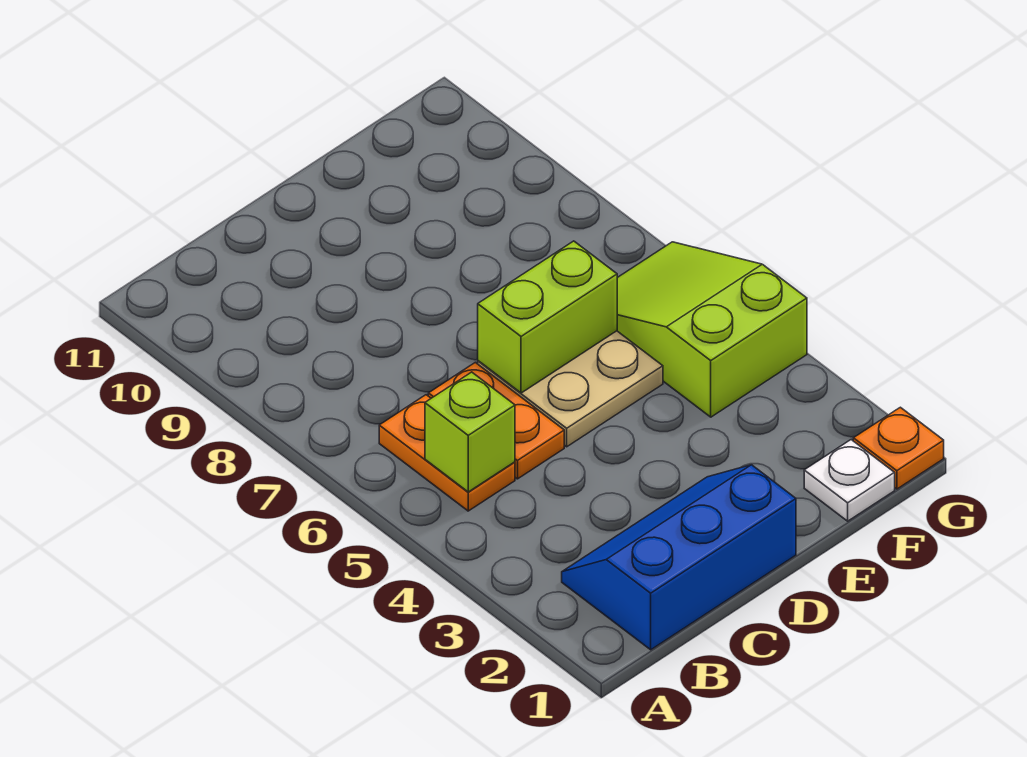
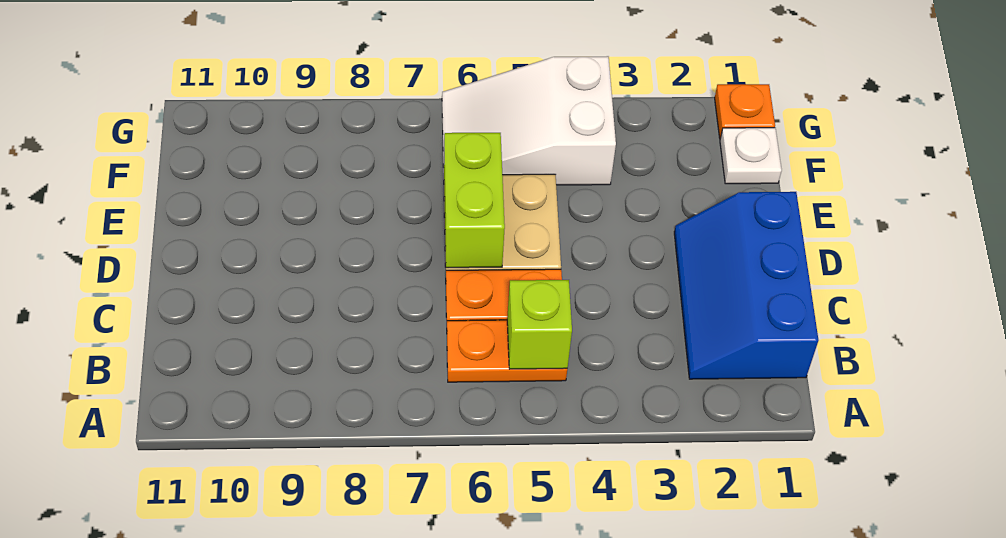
lime slope F4:G6 level 1 top 4 -> white slope F4:G6 level 1 top 4

